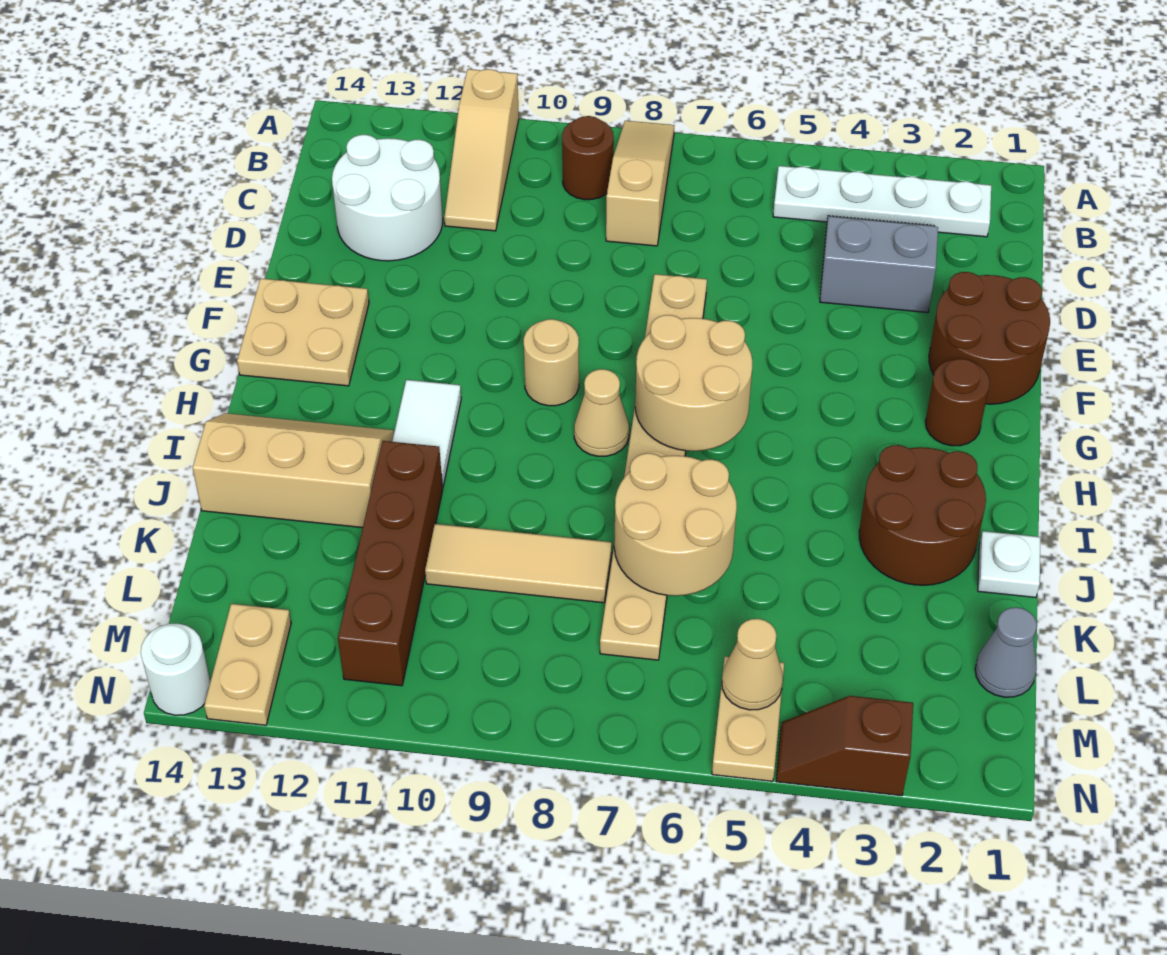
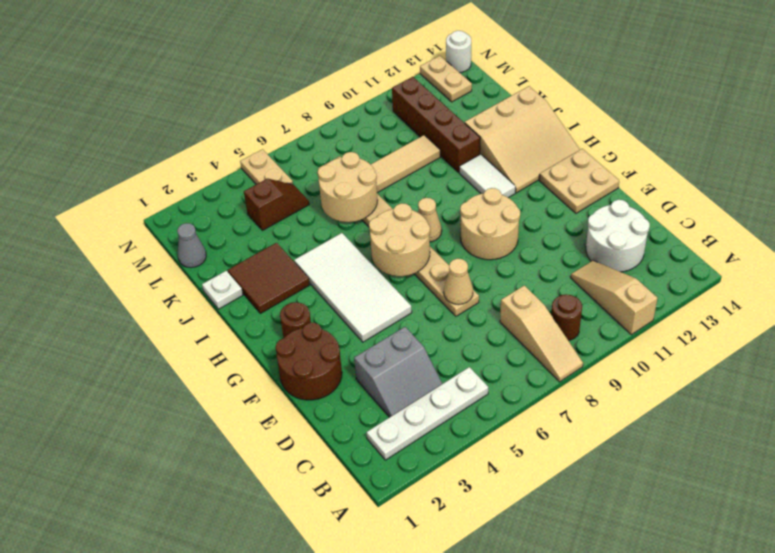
none -> white tile F4:I5 level 1
tan round brick G9 level 1 -> tan round brick F9:G10 level 1
brown round brick I2:J3 level 1 -> brown tile I2:J3 level 1
tan slope I12:J14 level 1 top J -> tan slope H12:J14 level 1 top J
tan cone M5 level 2 -> tan cone E7 level 2
brown slope N3:N4 level 1 top 3 -> brown slope L4:L5 level 1 top 4

